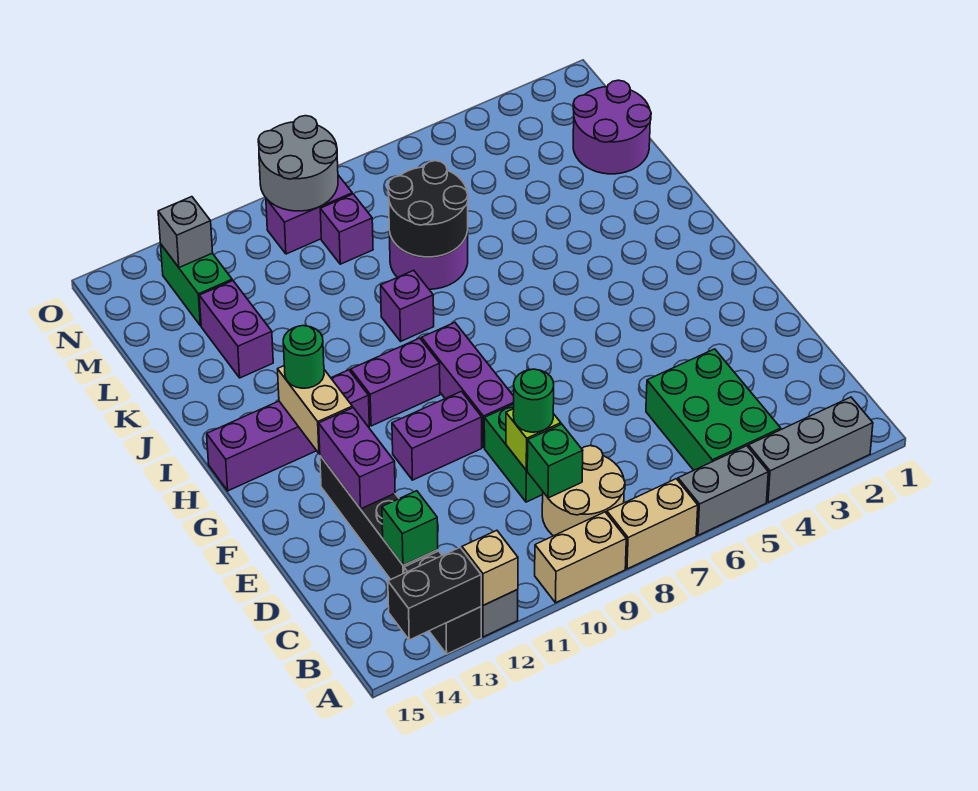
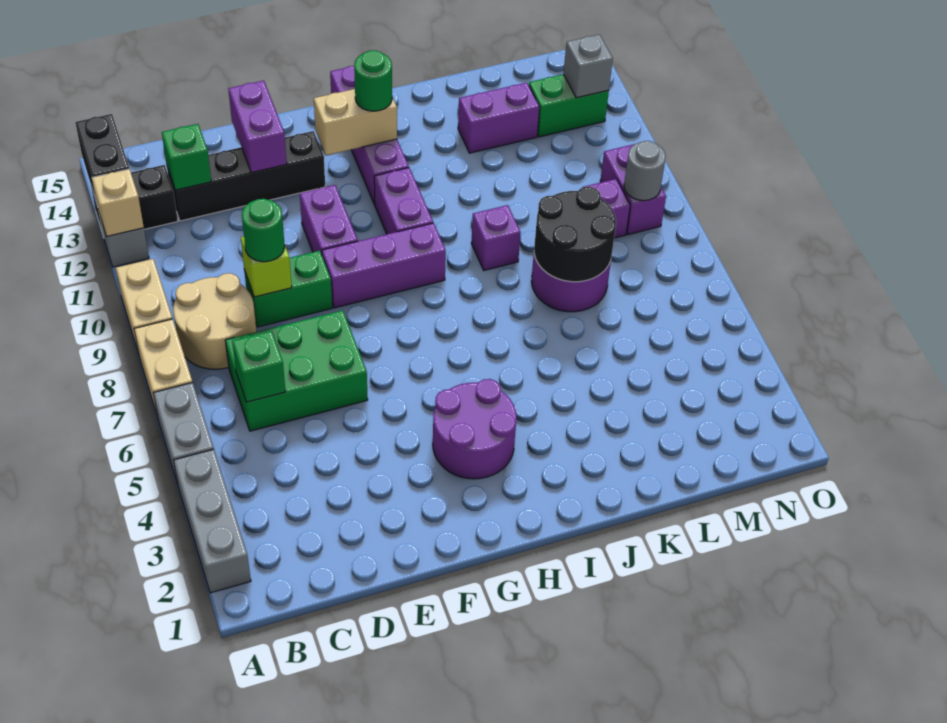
green brick B4:D5 level 1 -> green brick C6:E7 level 1
green brick C9 level 2 -> green brick C6 level 2
purple brick E13:F13 level 2 -> purple brick E13:E14 level 2
purple round brick L1:M2 level 1 -> purple round brick G3:H4 level 1
grey round brick N9:O10 level 2 -> grey round brick N9 level 2

